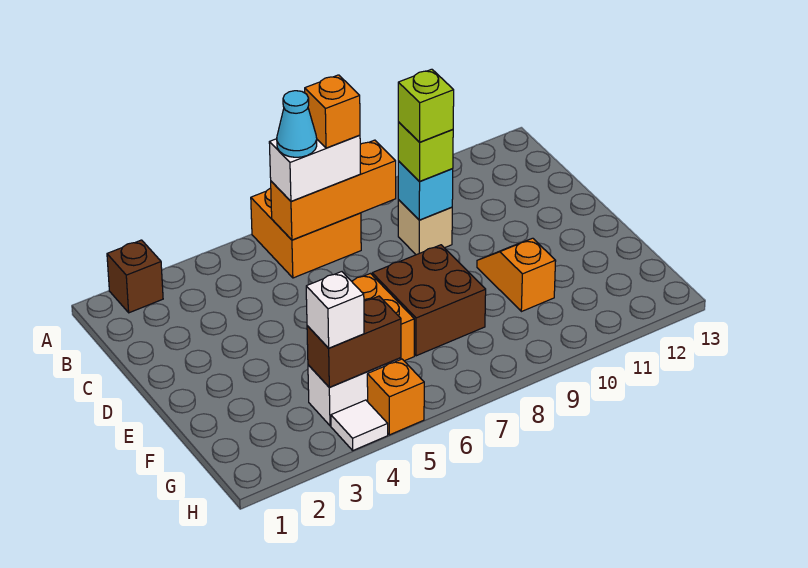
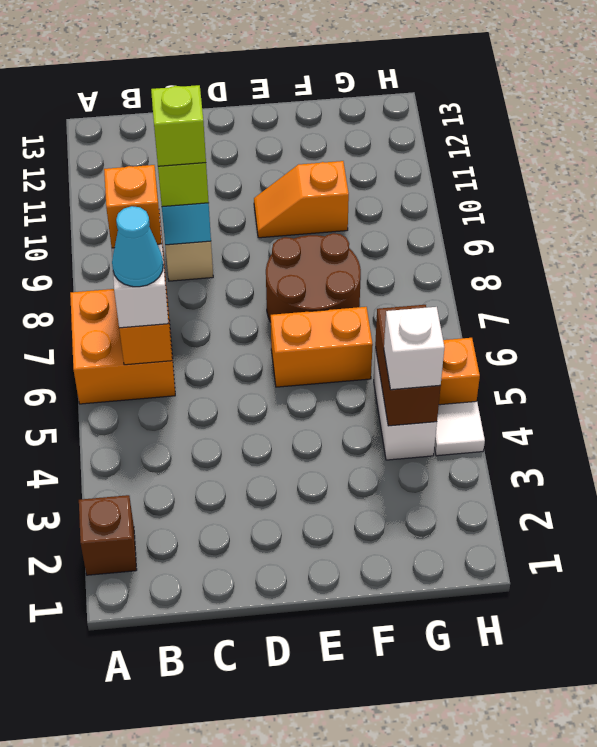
brown brick E7:F8 level 1 -> brown round brick E7:F8 level 1

